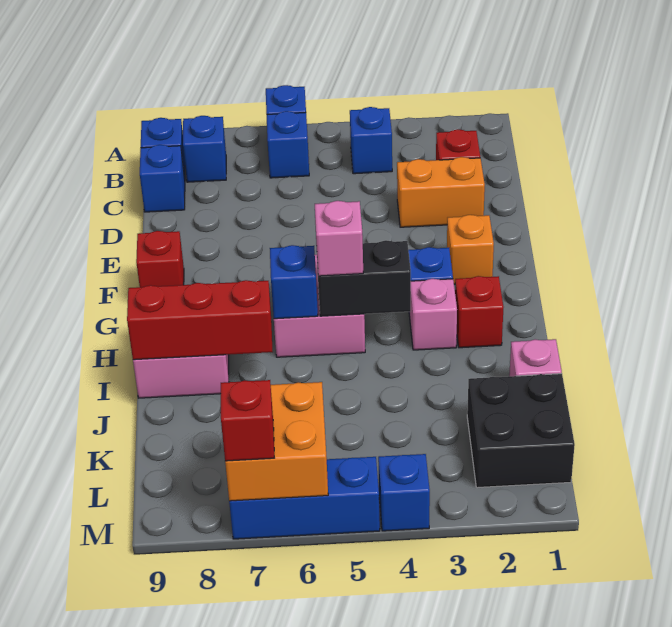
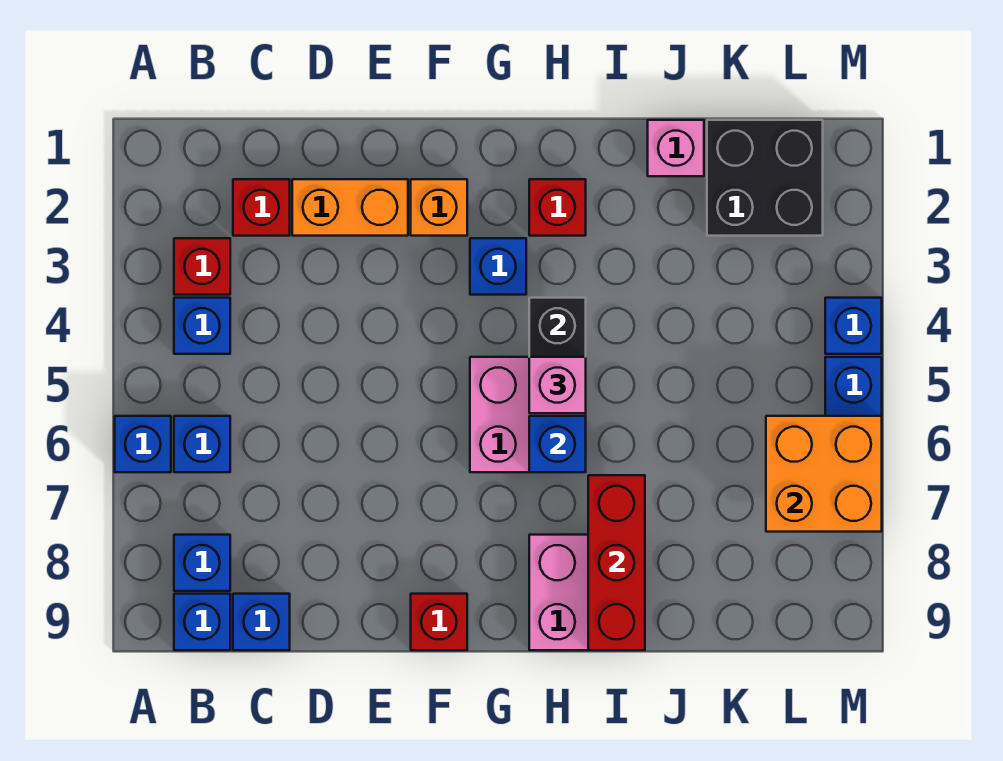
orange brick D2:D3 level 1 -> orange brick D2:E2 level 1
pink brick H3 level 1 -> none
red brick M7 level 3 -> red brick B3 level 1

